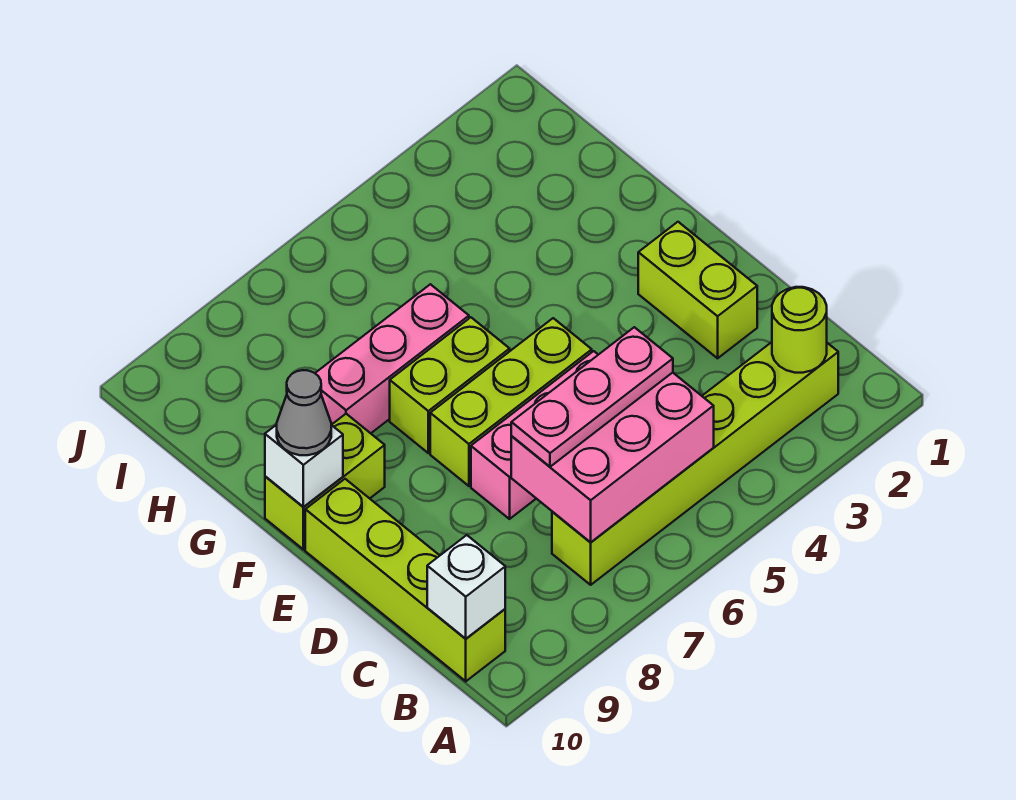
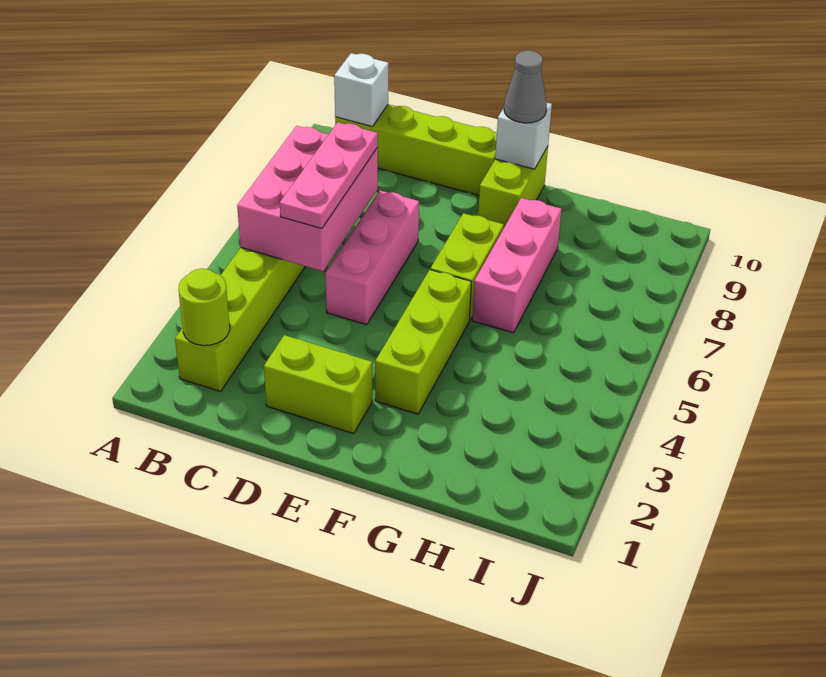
lime brick E5:E7 level 1 -> lime brick F3:F5 level 1

